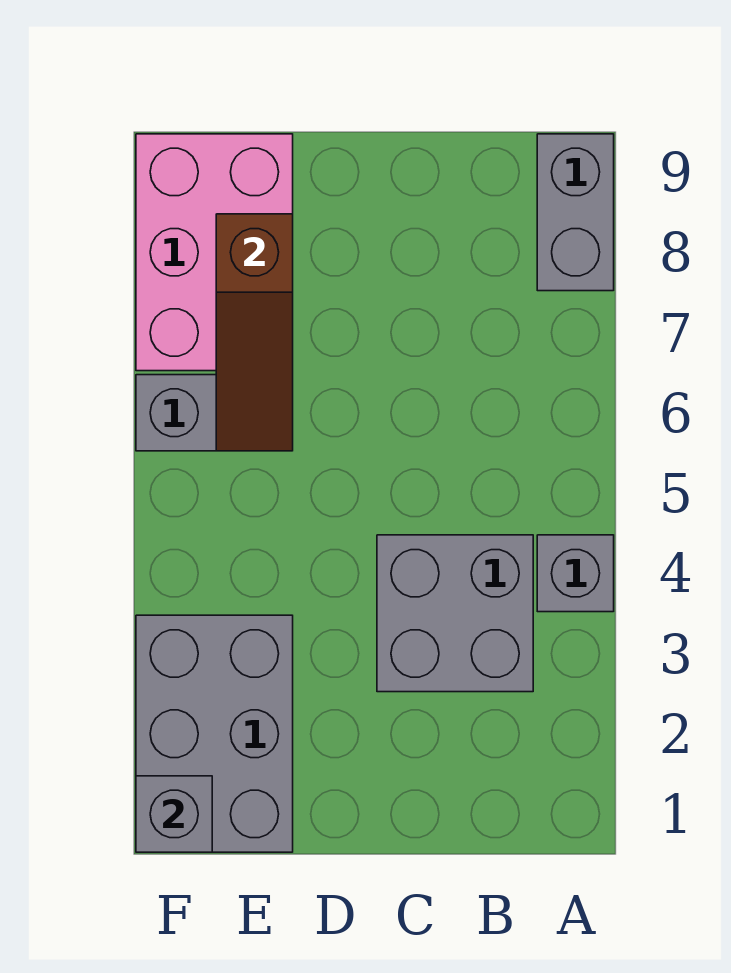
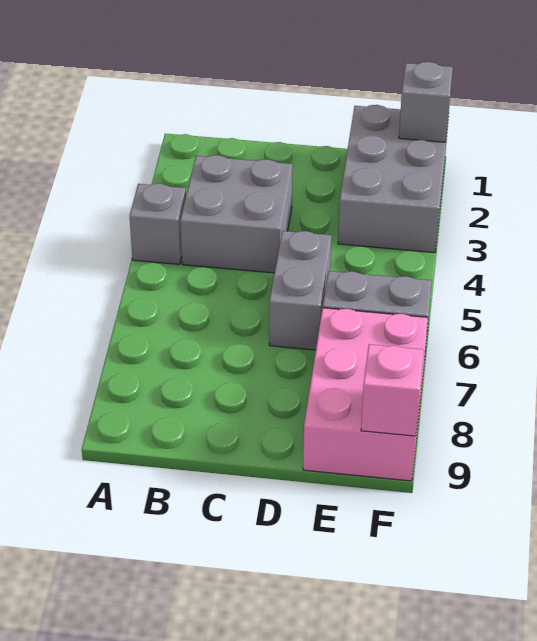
grey brick A8:A9 level 1 -> grey brick D5:D6 level 1
brown slope E6:E8 level 2 top 8 -> none
none -> pink brick F9 level 2

